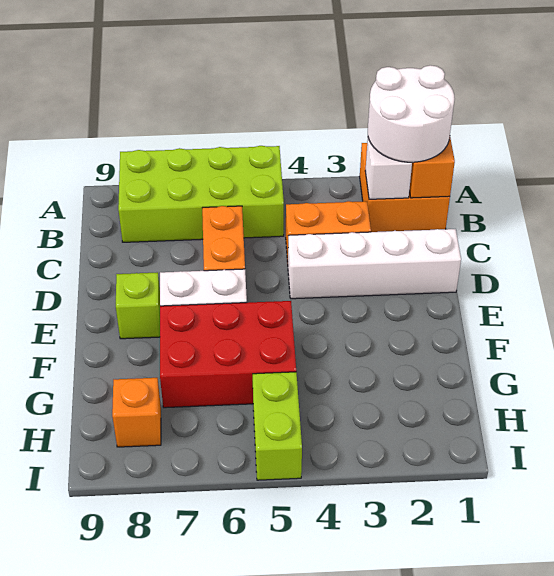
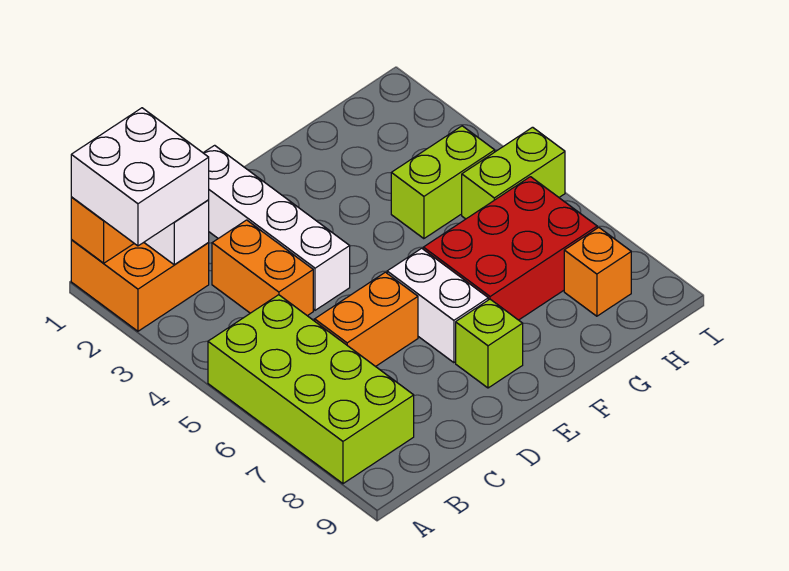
white round brick A1:B2 level 3 -> white brick A1:B2 level 3
red brick F5:G7 level 1 -> red brick F6:H7 level 1
none -> lime brick G4:H4 level 1

